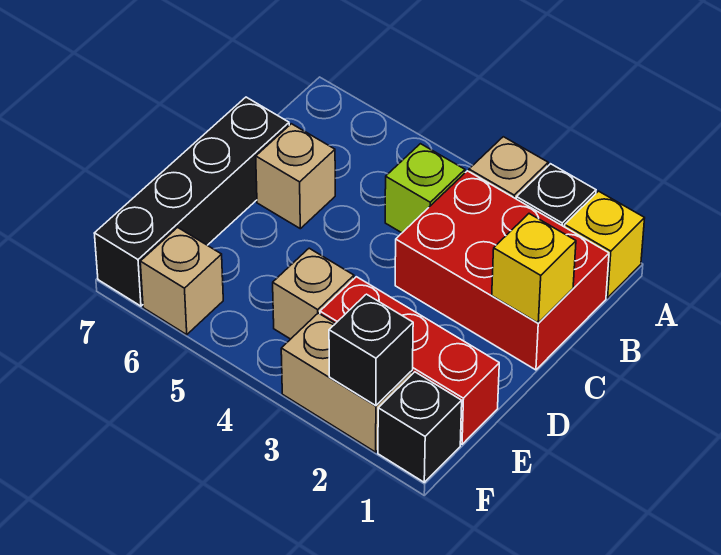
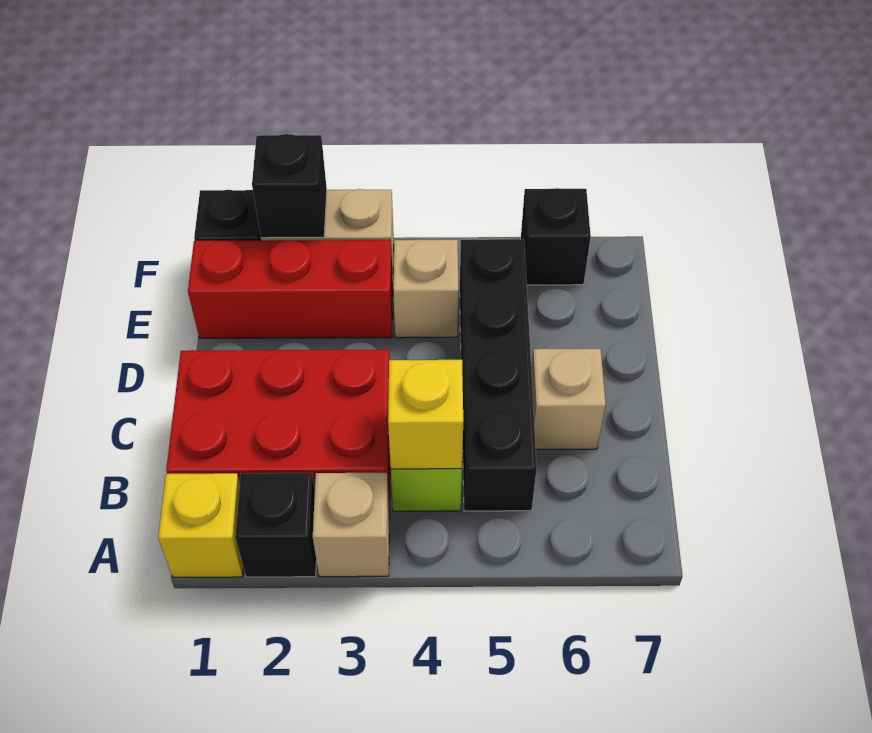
yellow brick C1 level 2 -> yellow brick B4 level 2
black brick C7:F7 level 1 -> black brick B5:E5 level 1
tan brick F6 level 1 -> black brick F6 level 1

